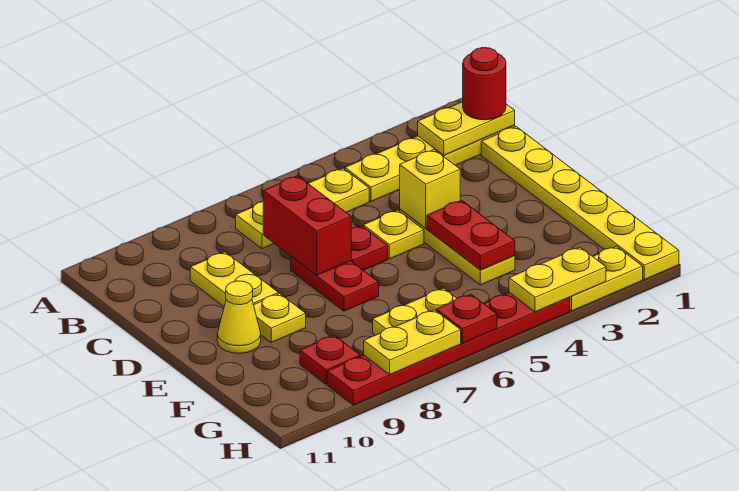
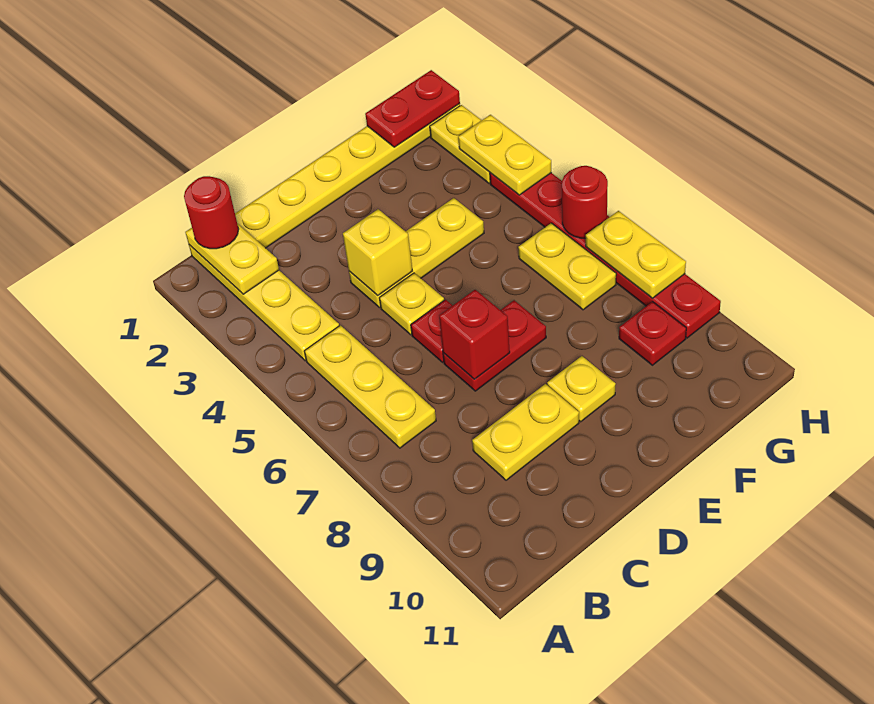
red brick C7:D7 level 2 -> red brick D7 level 2
red plate E4:F4 level 2 -> red plate G1:H1 level 2
yellow cone E10 level 1 -> none
red plate H6 level 2 -> red round brick H6 level 2

